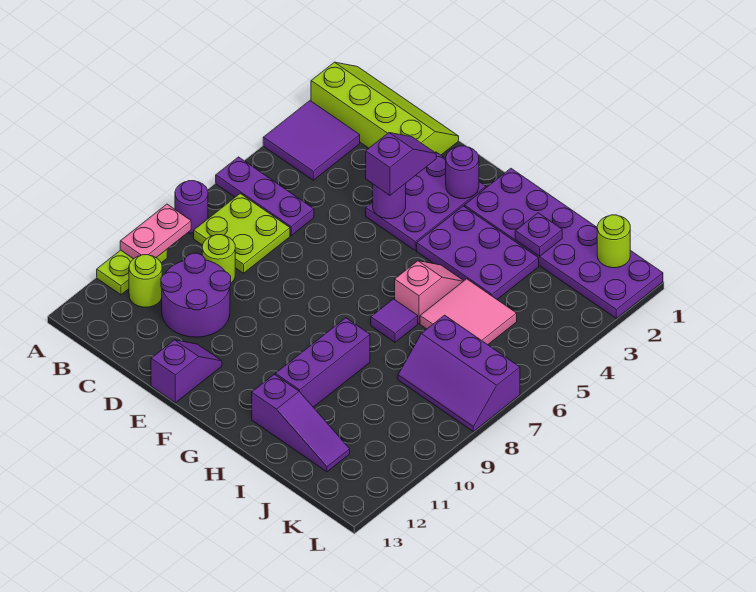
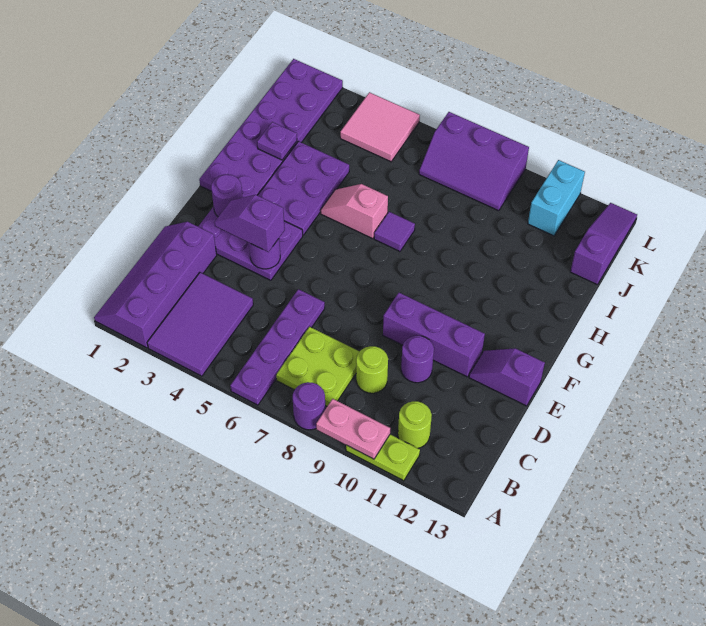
lime slope A1:D2 level 1 top 2 -> purple slope A1:D2 level 1 top 2
purple tile A3:B4 level 1 -> purple tile A3:C4 level 1
purple plate A6:C6 level 1 -> purple plate A6:D6 level 1
purple round brick C10:D11 level 1 -> purple round brick D10 level 1
purple brick H9:H11 level 1 -> purple brick E9:E11 level 1
purple slope H12:J12 level 1 top H -> purple slope J13:L13 level 1 top J
pink tile I5:J6 level 1 -> pink tile K4:L5 level 1
purple slope J7:L8 level 1 top 7 -> purple slope K7:L9 level 1 top L
lime round brick K1 level 2 -> none
none -> cyan brick K11:L11 level 1

